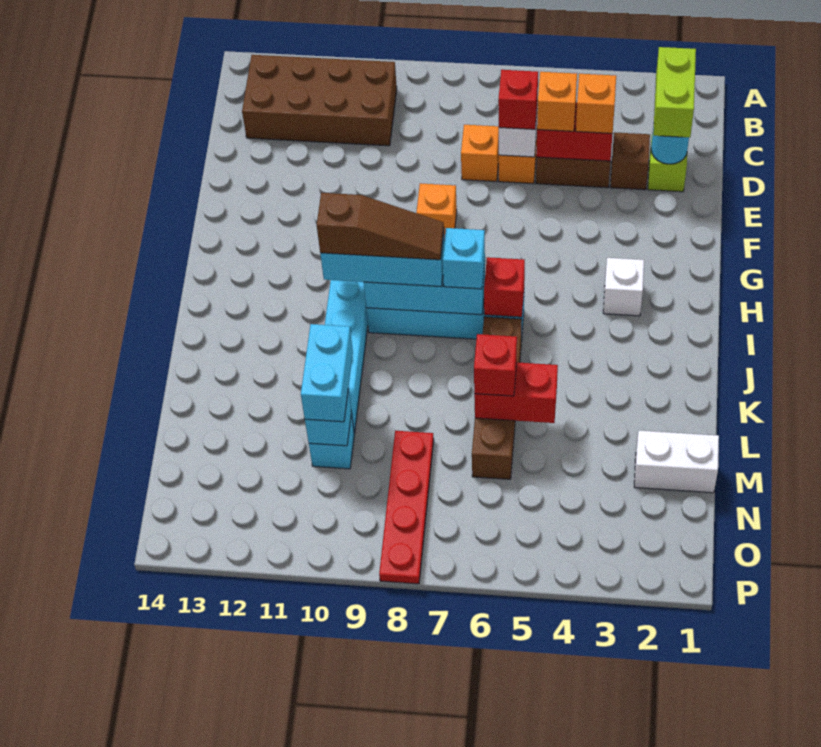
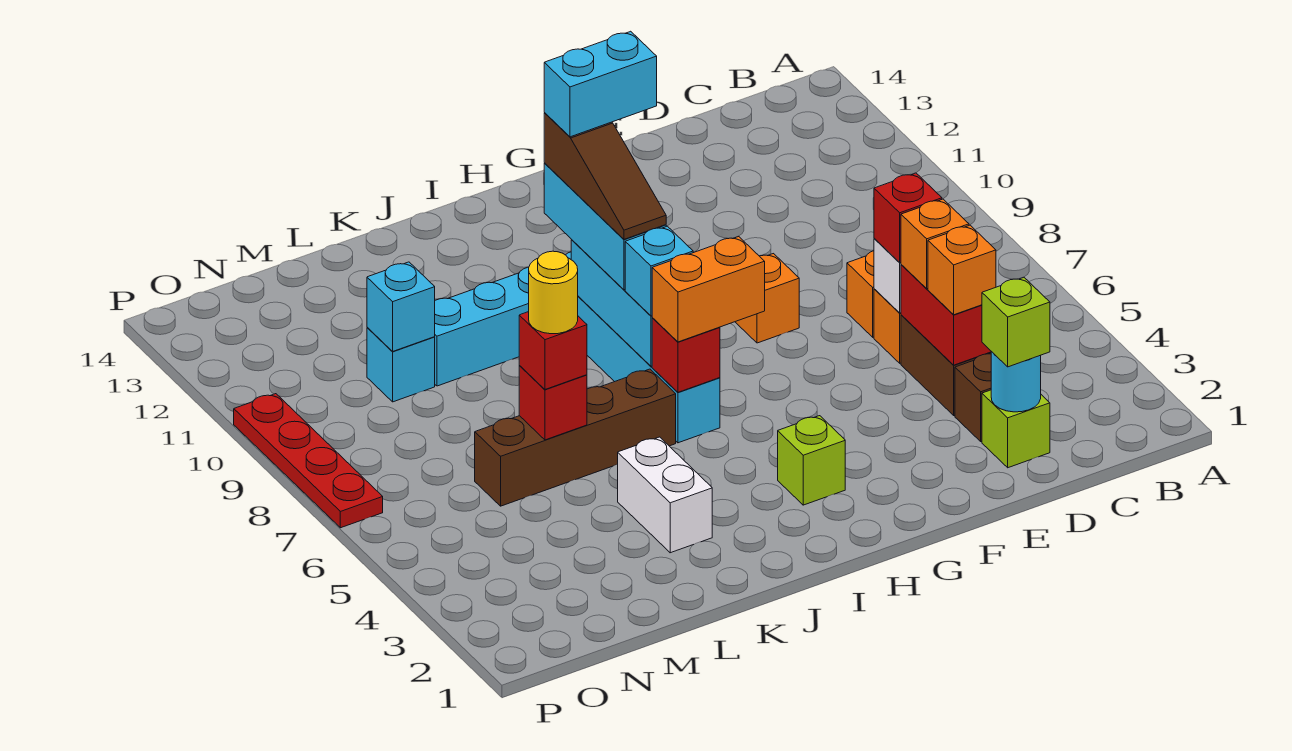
brown brick B10:C13 level 1 -> none
lime brick C2:D2 level 3 -> lime brick D2 level 3
white brick H3 level 1 -> lime brick H3 level 1
none -> orange brick H6:I6 level 3
red brick L5:L6 level 2 -> red brick L6 level 2
none -> yellow round brick L6 level 4
cyan brick L10:M10 level 3 -> cyan brick H10:I10 level 5
white brick M1:M2 level 1 -> white brick K3:K4 level 1
red plate M8:P8 level 1 -> red plate P7:P10 level 1

